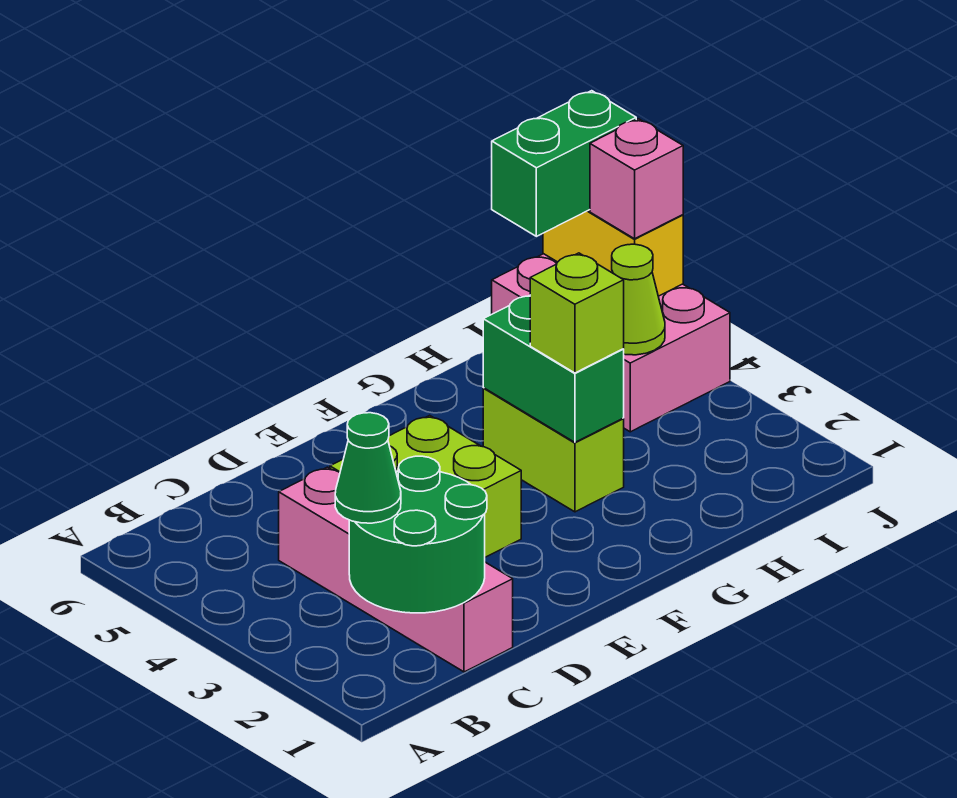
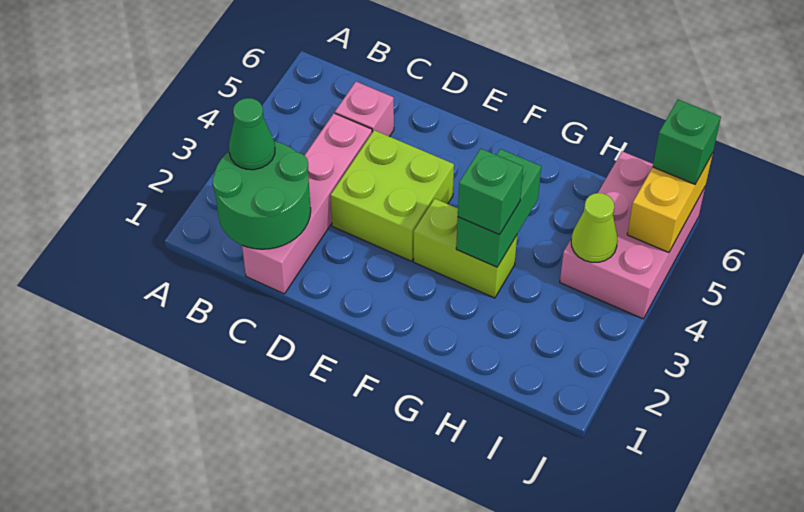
lime brick G3:G4 level 1 -> lime brick F3:G3 level 1
lime brick G3 level 3 -> green brick G3 level 3
green brick I6:J6 level 3 -> green brick J6 level 3
pink brick J5 level 3 -> pink brick C5 level 1

